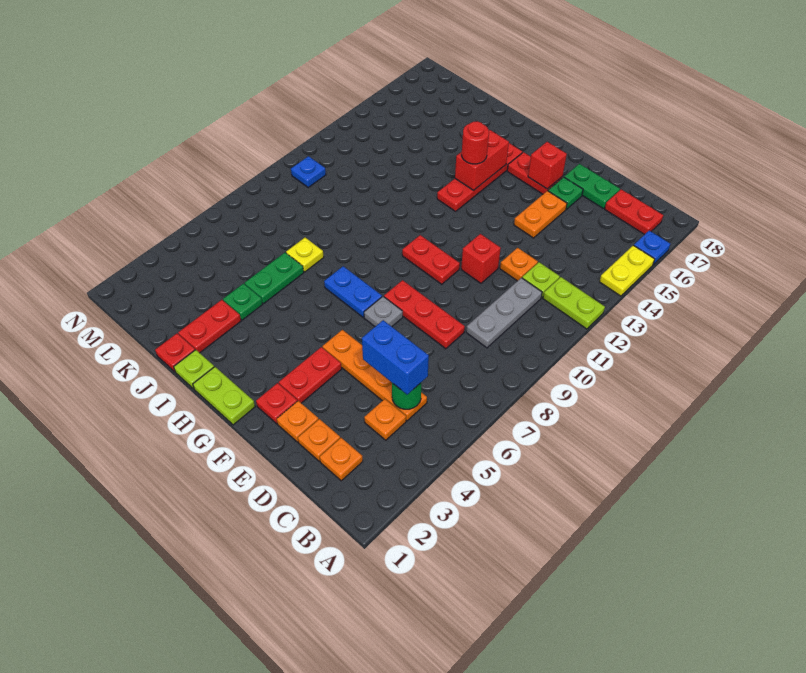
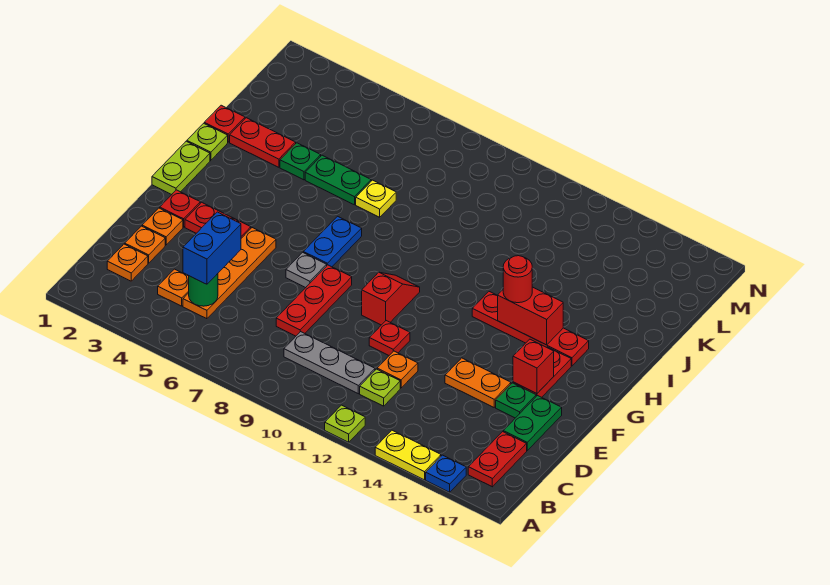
lime plate A12:B12 level 1 -> lime plate A12 level 1
red brick E11 level 1 -> red plate E11 level 1
red plate F10:G10 level 1 -> red slope F10:G10 level 1 top F
blue plate M10 level 1 -> none

